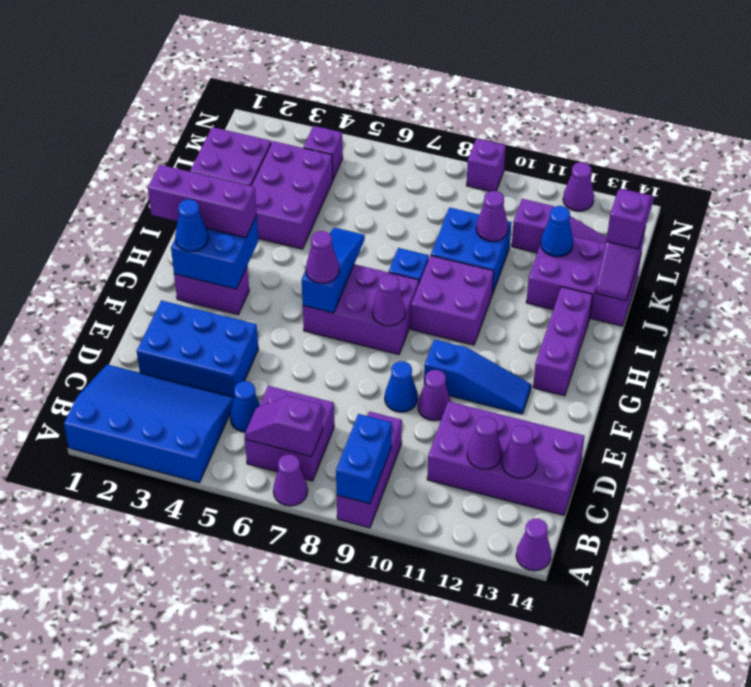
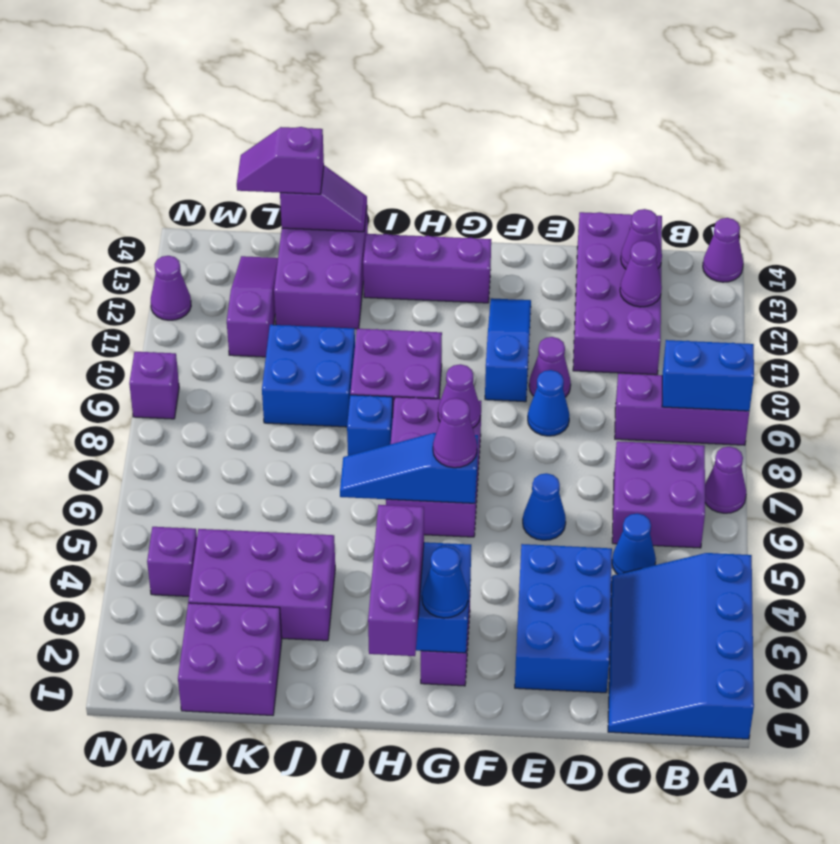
purple slope B6:B7 level 2 top 7 -> none
purple cone K10 level 2 -> none
blue cone K12 level 2 -> blue cone E6 level 1

